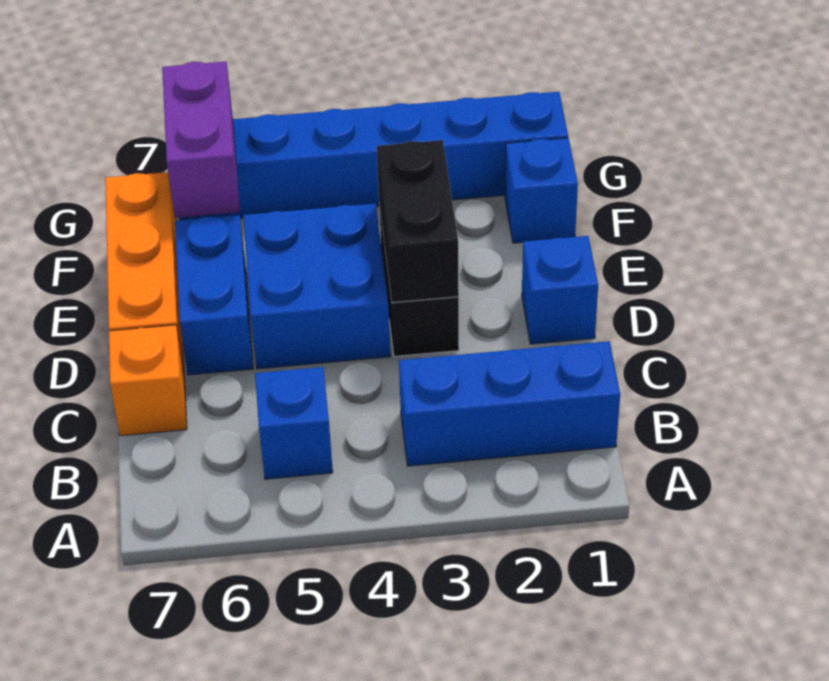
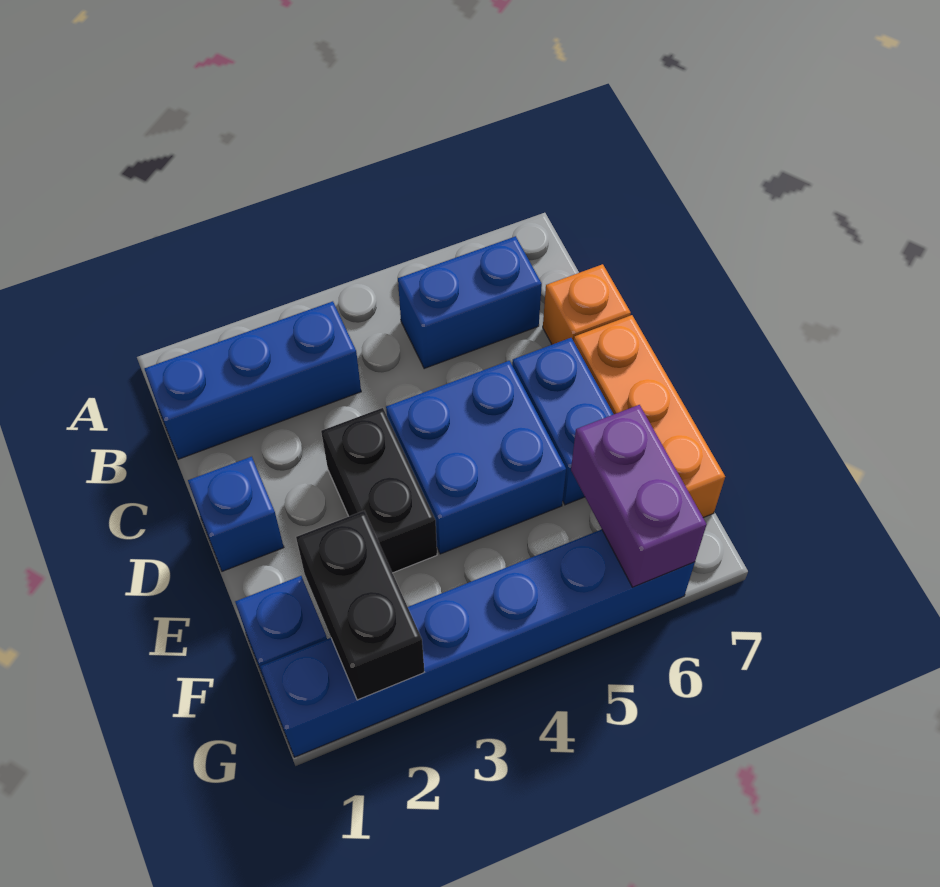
blue brick B5 level 1 -> blue brick B5:B6 level 1
black brick D3:E3 level 2 -> black brick F2:G2 level 2

